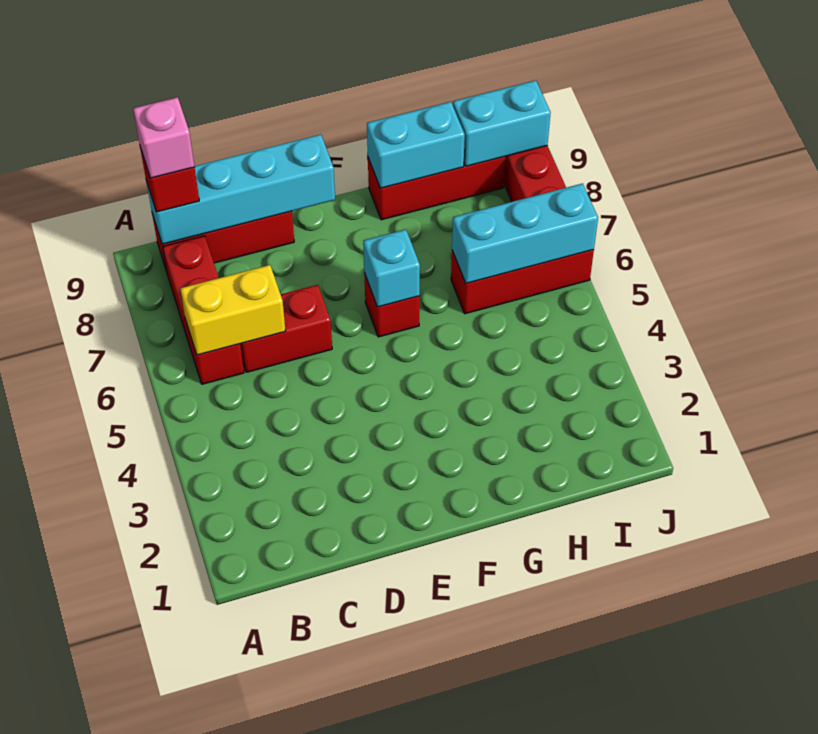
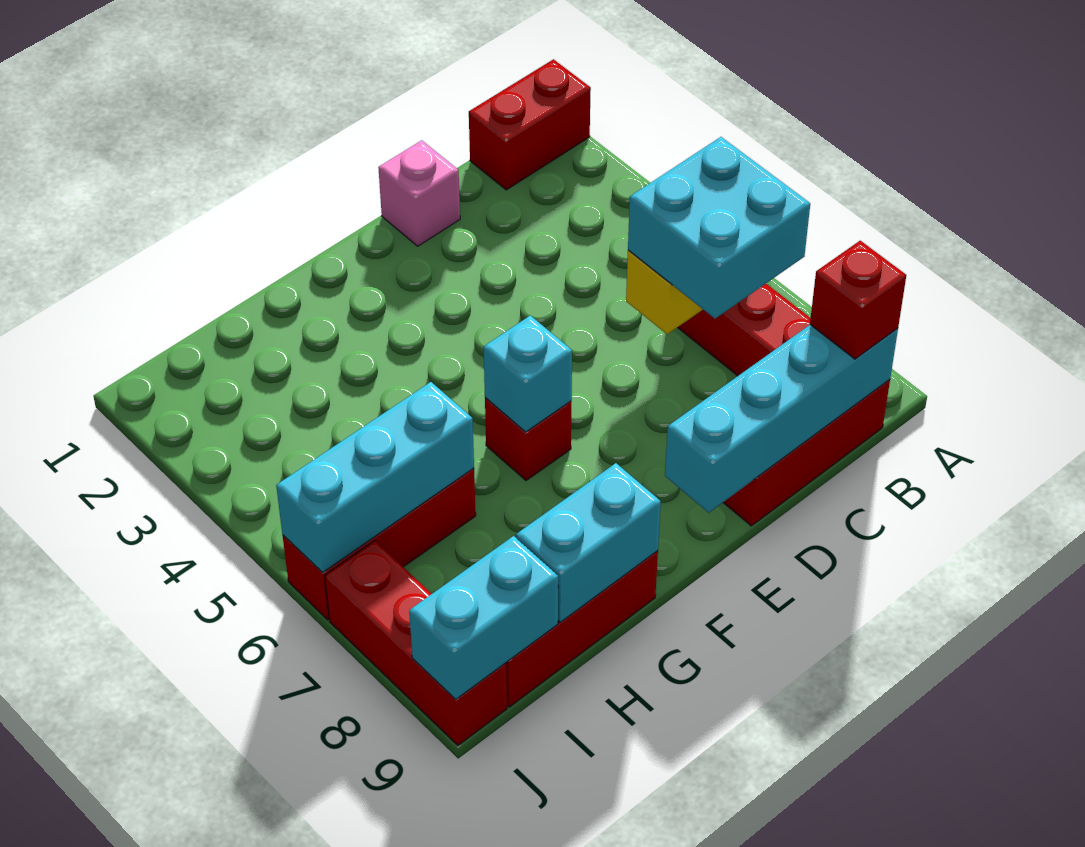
none -> cyan brick B6:C7 level 3
pink brick B9 level 4 -> pink brick D1 level 1
red brick C6:D6 level 1 -> red brick A1:B1 level 1

